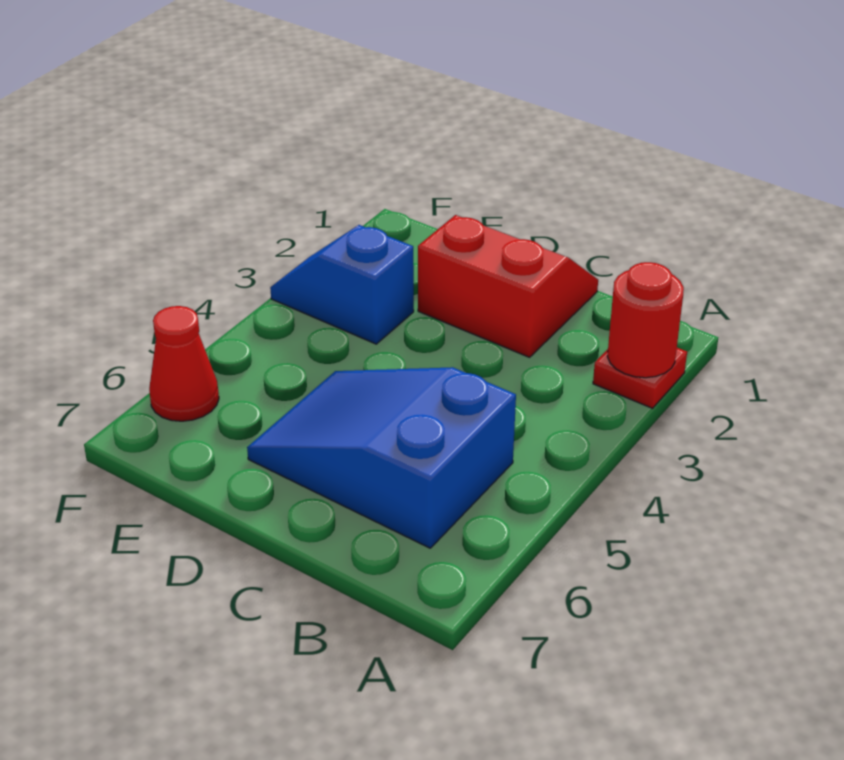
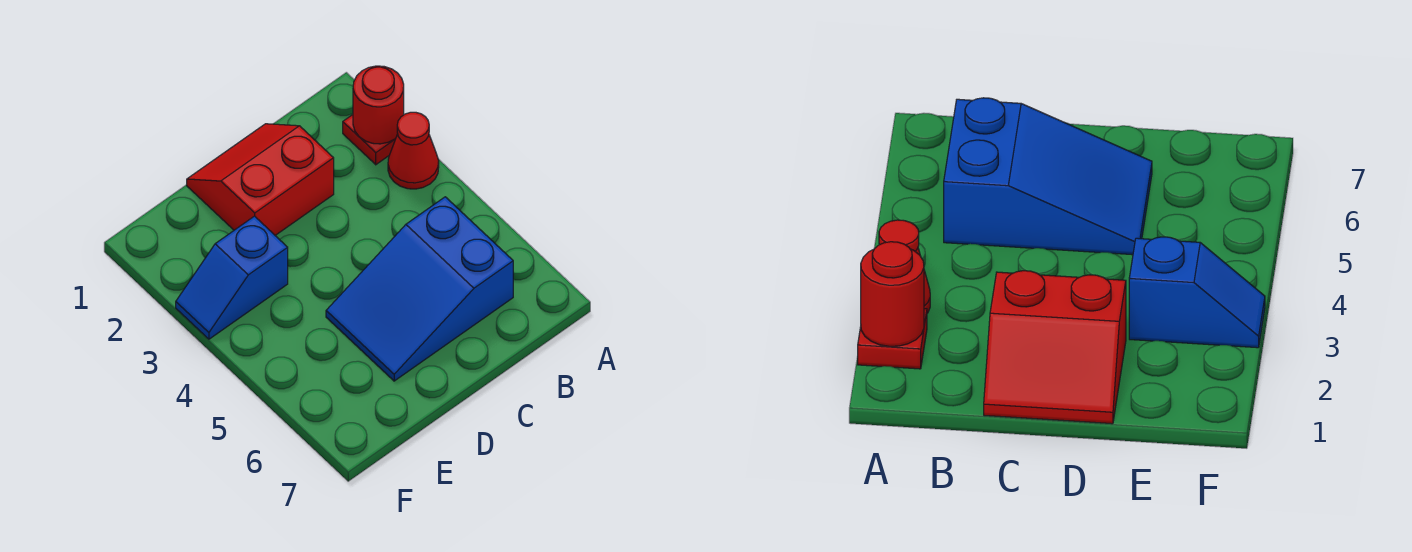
red cone F6 level 1 -> red cone A3 level 1

